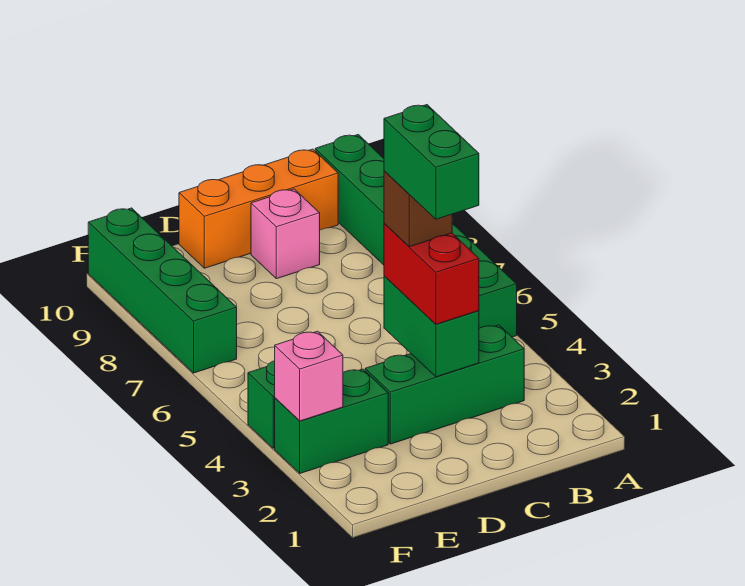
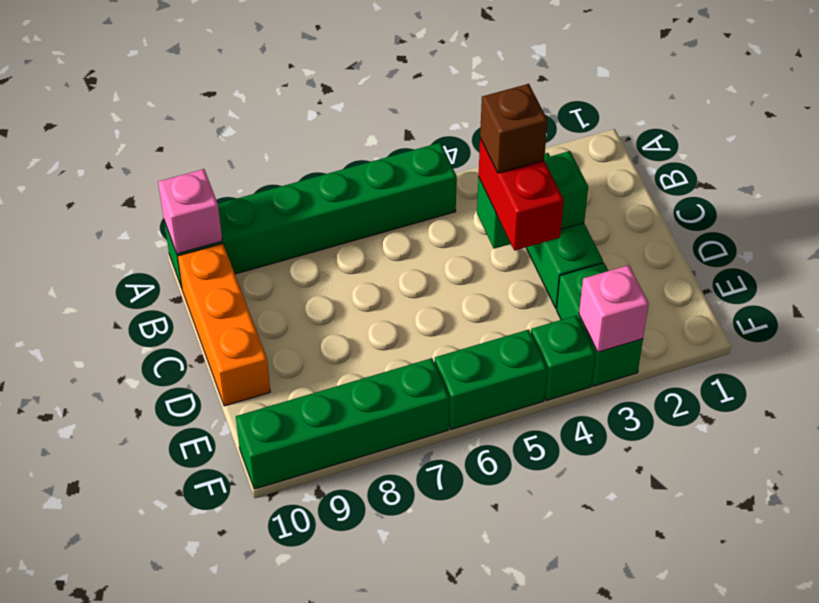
red brick C3:C4 level 3 -> red brick C4:D4 level 3
green brick C3:C4 level 5 -> green brick F5:F6 level 1
pink brick C9 level 1 -> pink brick A10 level 2

